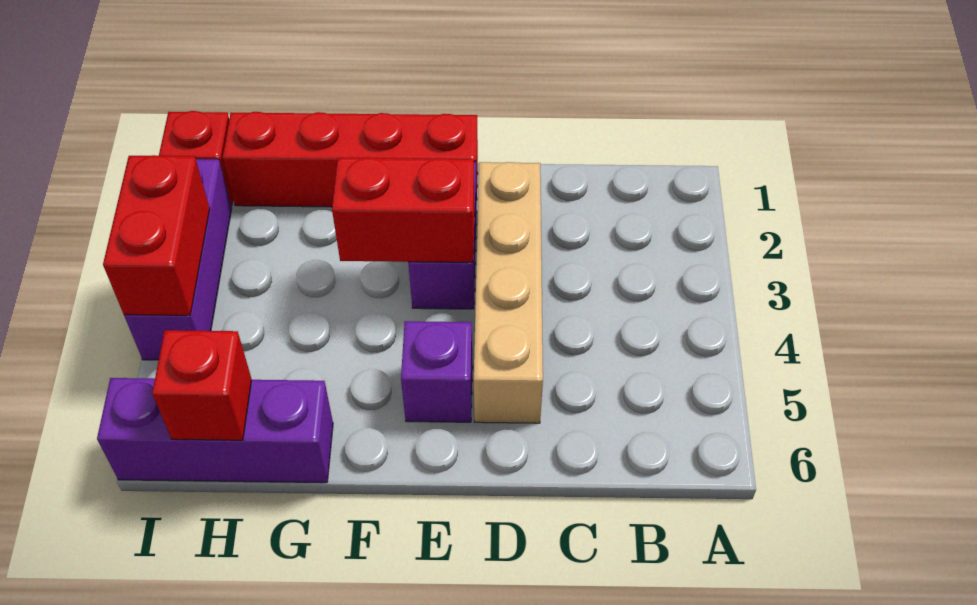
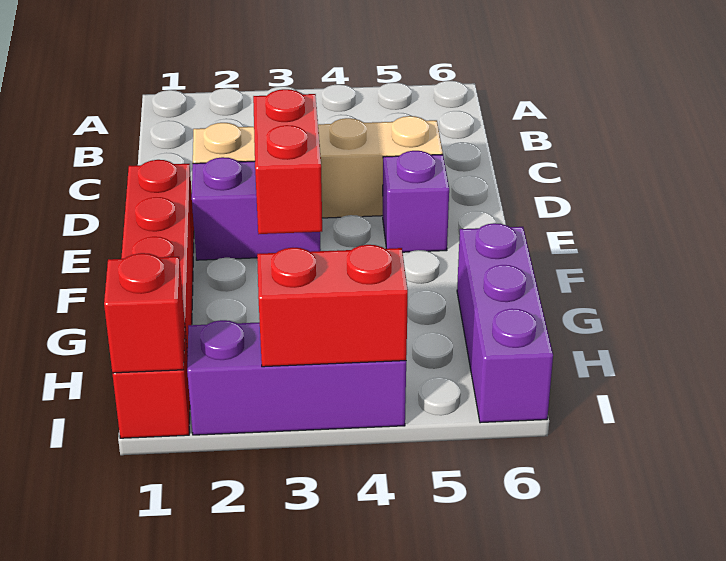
red brick H6 level 2 -> red brick I1 level 2

